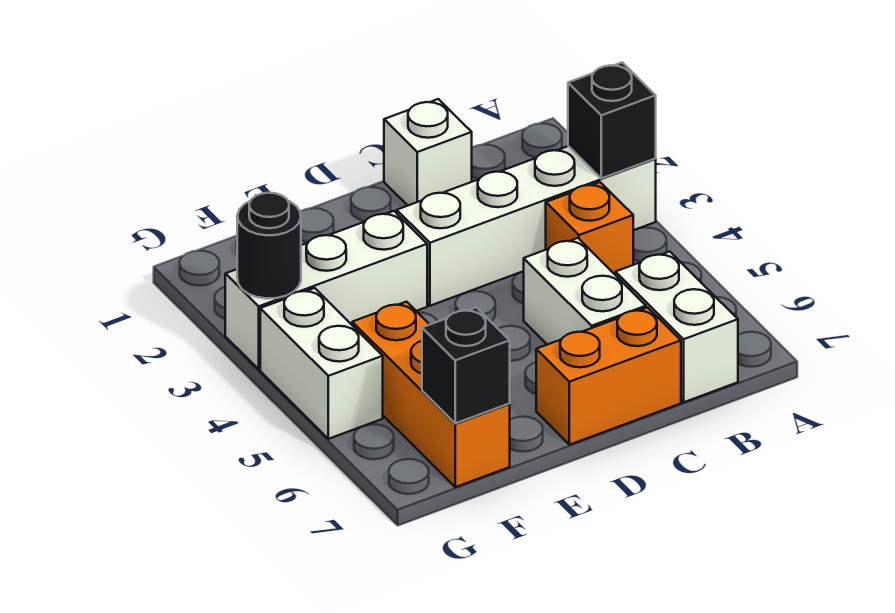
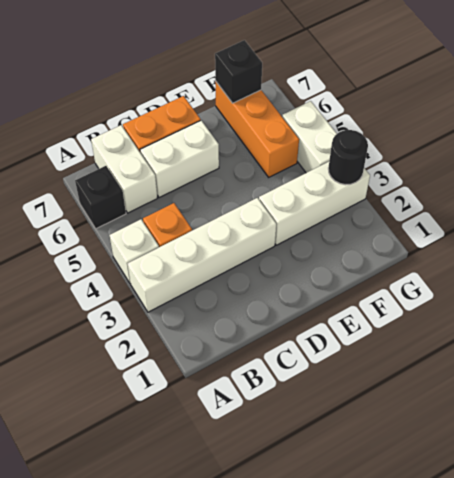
black brick A3 level 2 -> black brick A6 level 1
white brick C1 level 1 -> white brick A4 level 1
white brick C5:C6 level 1 -> white brick C6:D6 level 1

